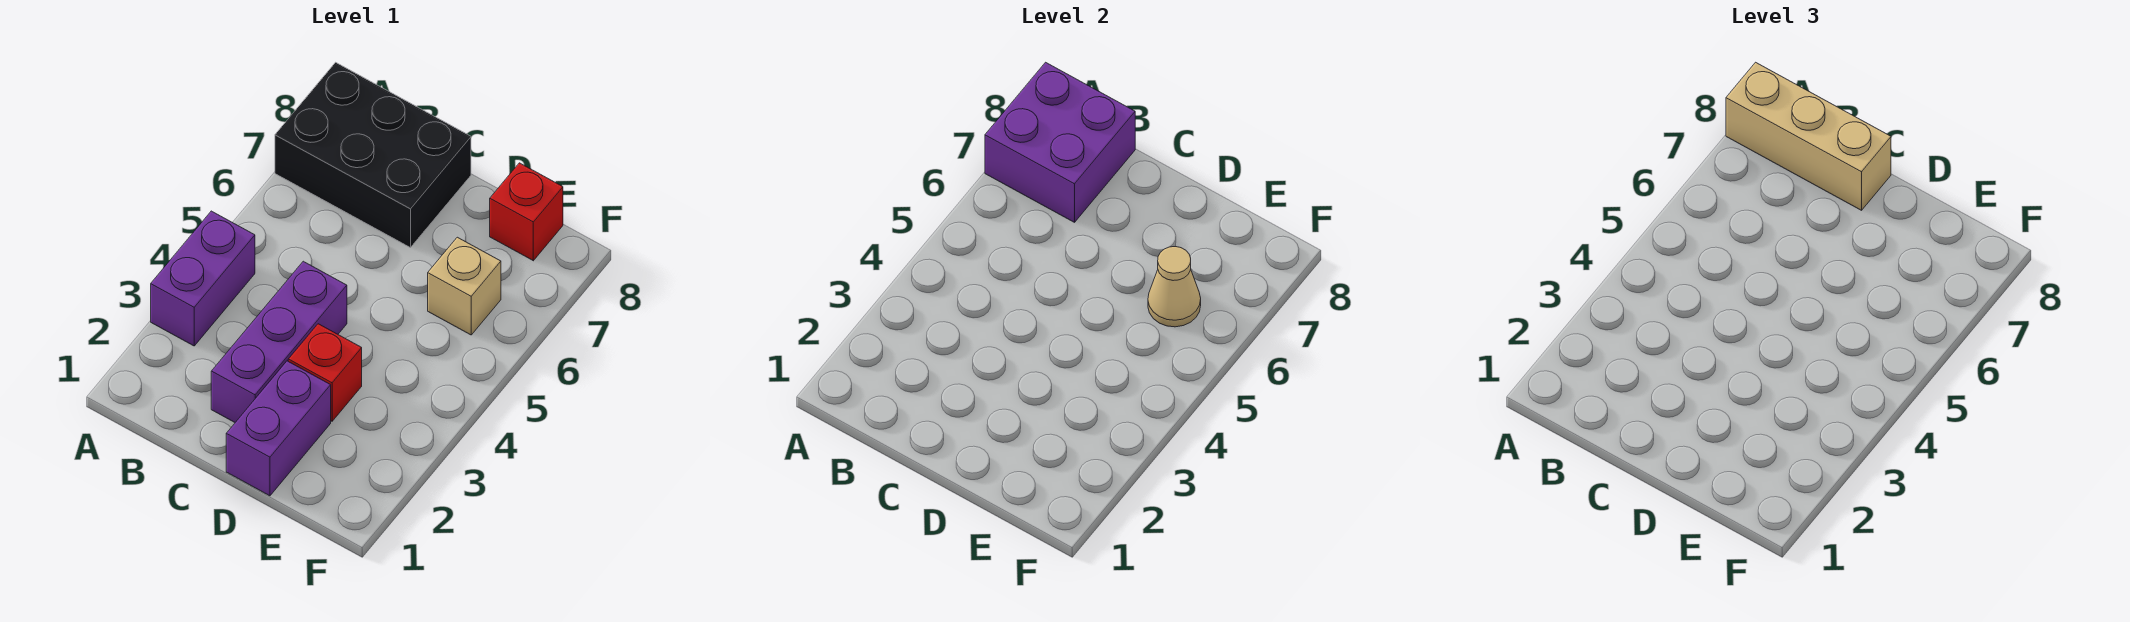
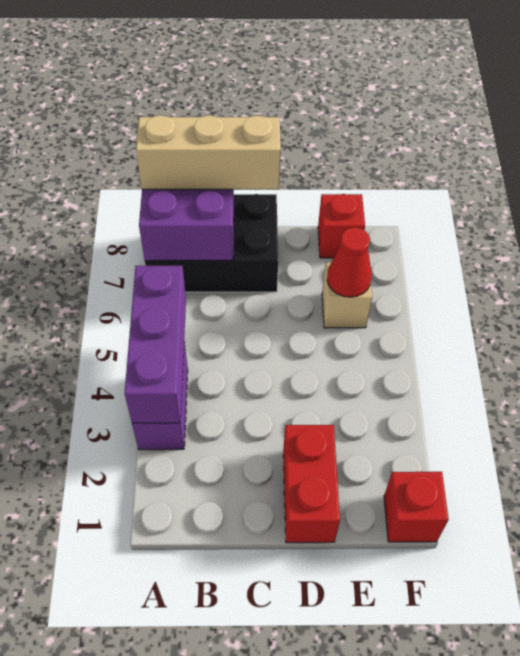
purple brick C2:C4 level 1 -> purple brick A3:A5 level 2
purple brick D1:D2 level 1 -> red brick D1:D2 level 1
red brick D3 level 1 -> red brick F1 level 1
tan cone E6 level 2 -> red cone E6 level 2

